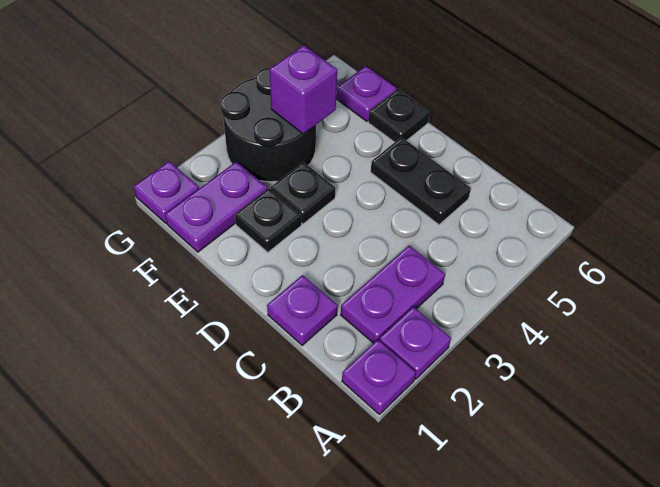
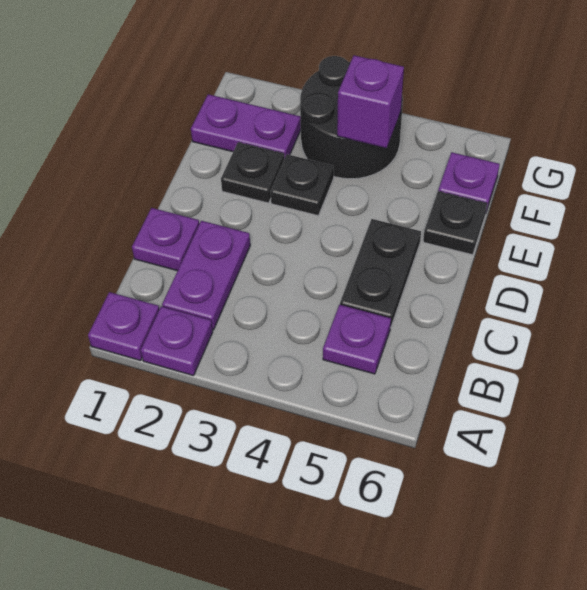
purple plate B2:B3 level 1 -> purple plate B2:C2 level 1
purple plate G1 level 1 -> purple plate B5 level 1

